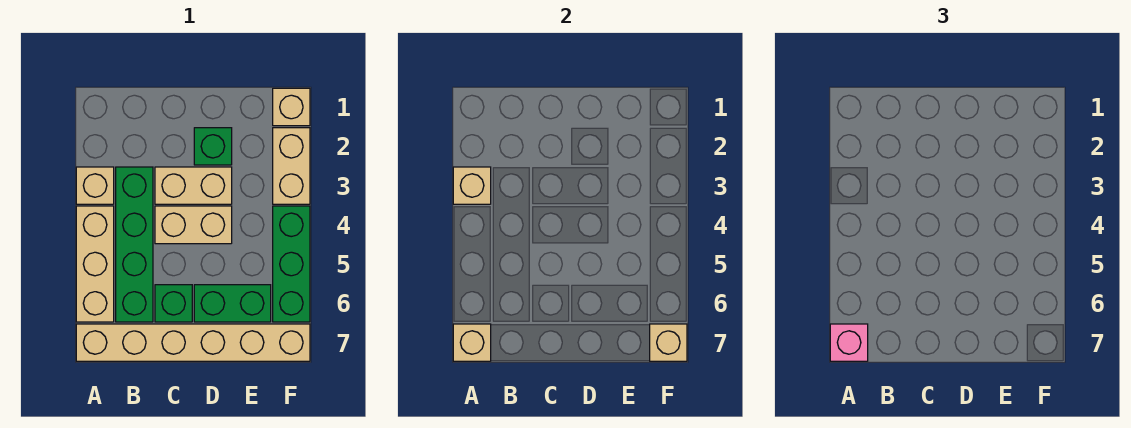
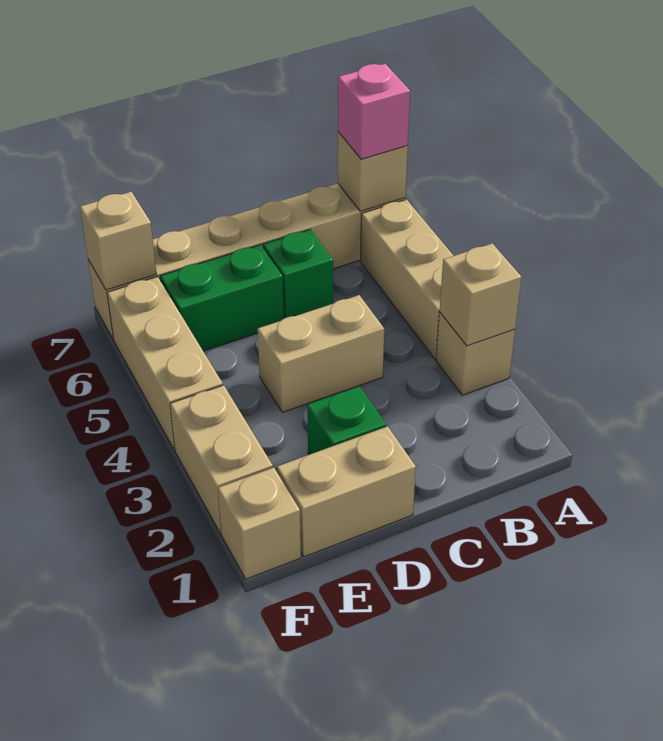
green brick B3:B6 level 1 -> none
tan brick C3:D3 level 1 -> tan brick D1:E1 level 1
green brick F4:F6 level 1 -> tan brick F4:F6 level 1

